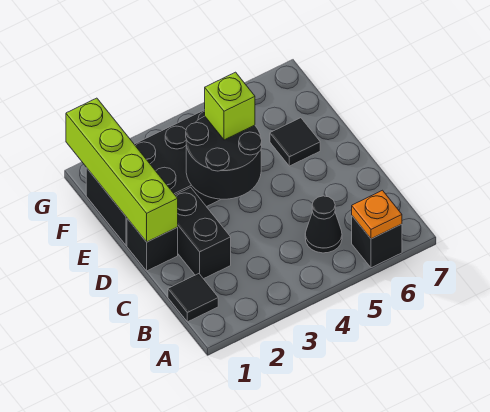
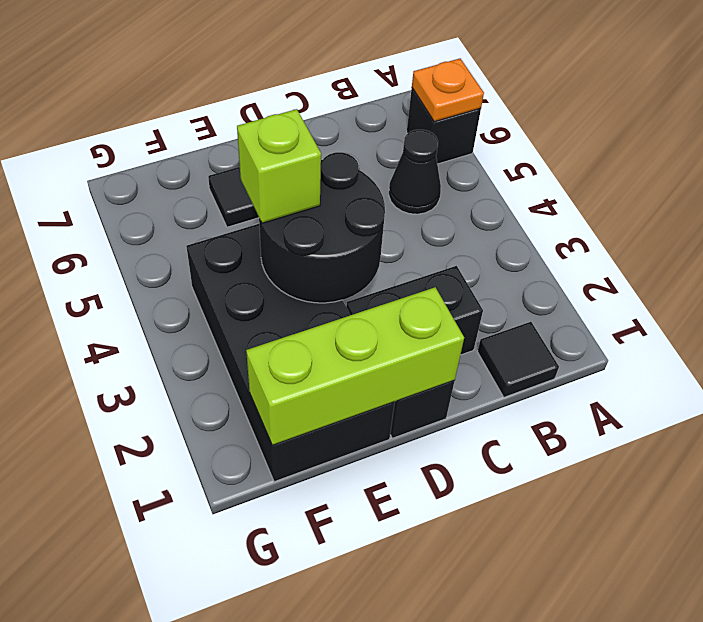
lime brick D1:G1 level 2 -> lime brick D1:F1 level 2

